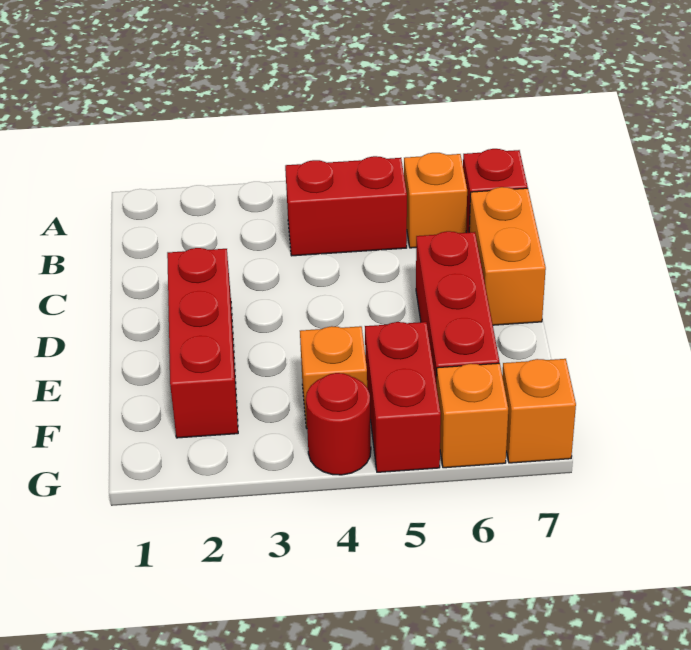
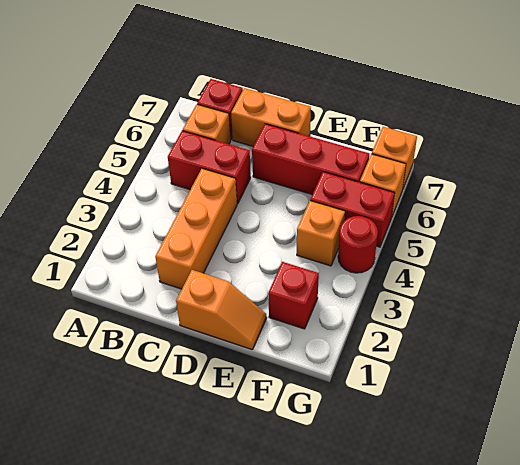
red brick B4:B5 level 1 -> red brick B5:C5 level 1
none -> orange brick C2:C4 level 1
none -> orange slope D1:E1 level 1 top D
red brick D2:F2 level 1 -> red brick F2 level 1

